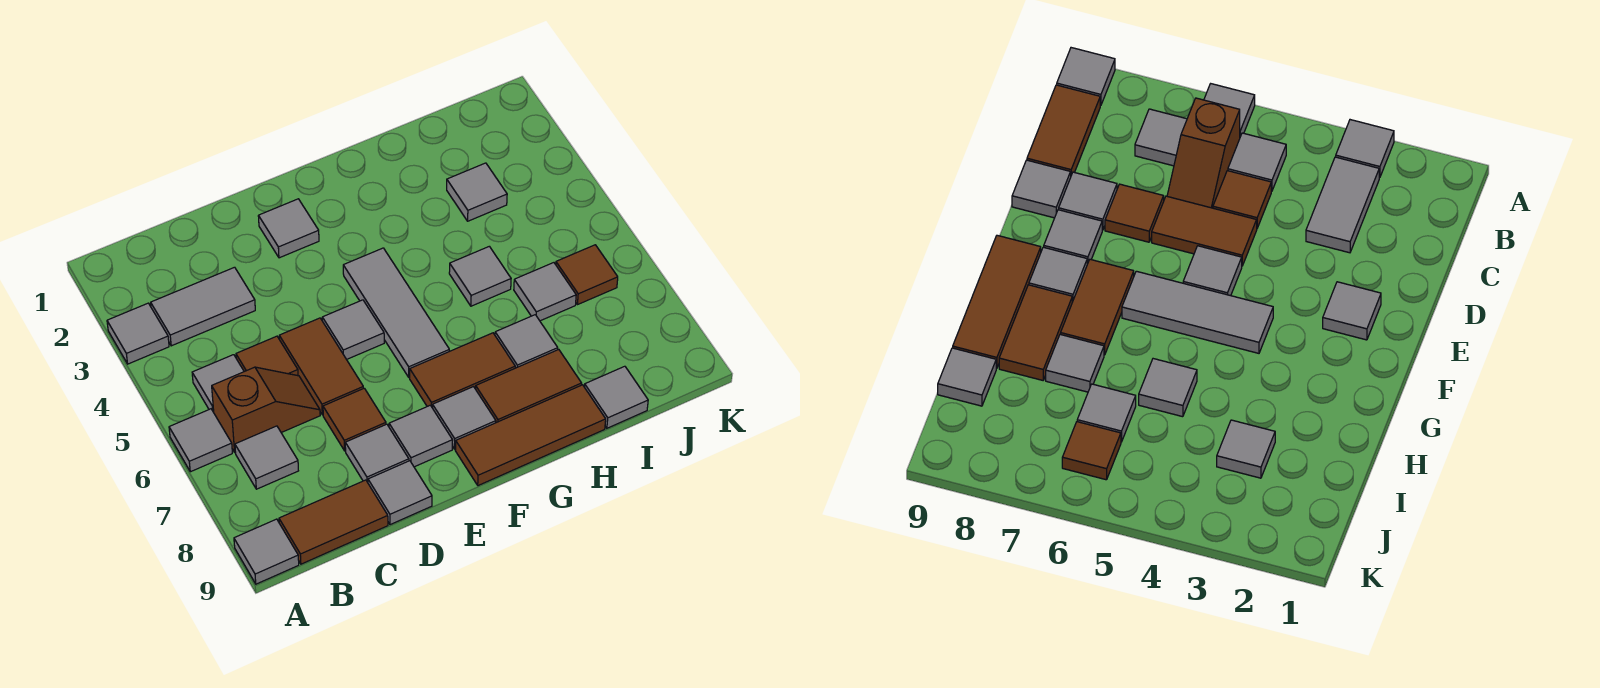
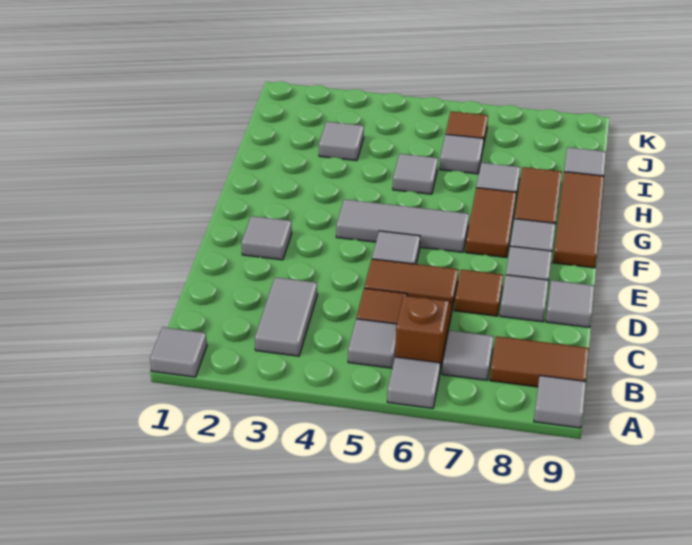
grey tile A3 level 1 -> grey tile A1 level 1
brown tile B9:C9 level 1 -> brown tile B8:B9 level 1

